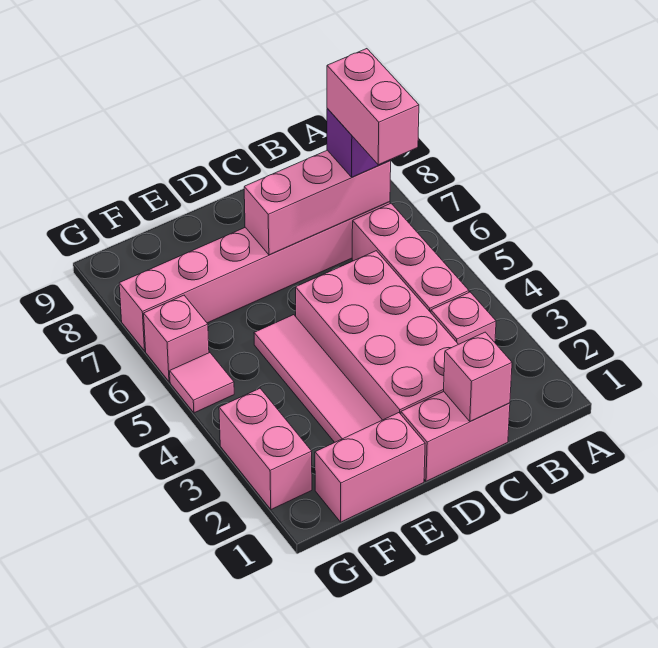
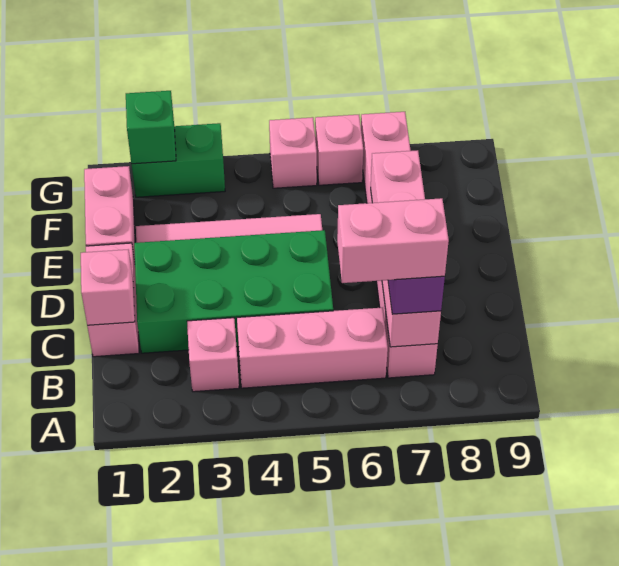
pink brick B7:D7 level 2 -> pink brick B7:E7 level 2
pink brick C2:D5 level 1 -> green brick C2:D5 level 1
pink brick G2:G3 level 1 -> green brick G2:G3 level 1
none -> green brick G2 level 2
pink tile G5 level 1 -> pink brick G5 level 1

